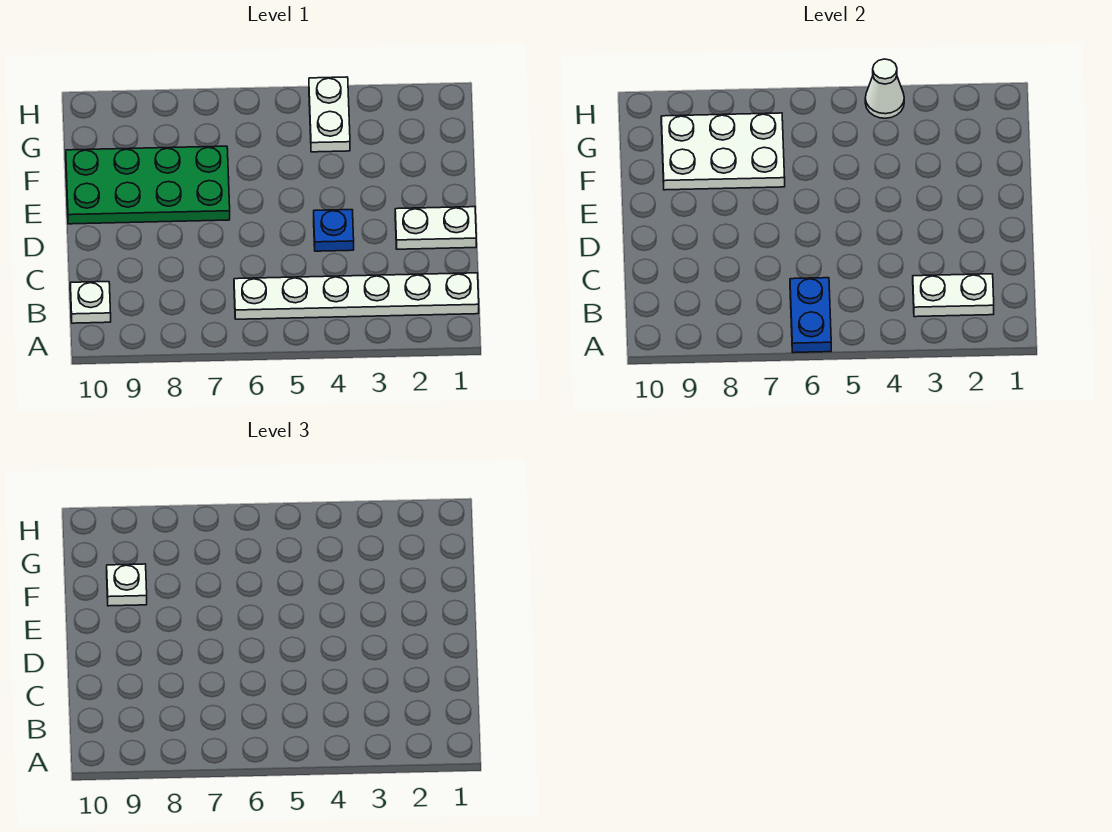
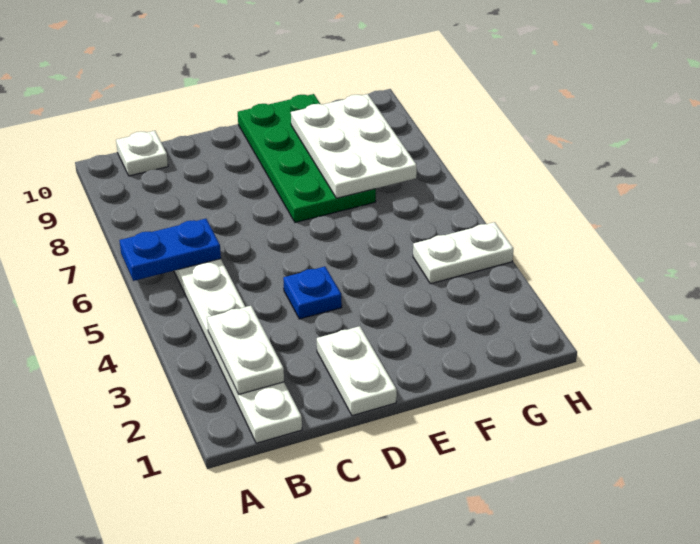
white plate F9 level 3 -> none
white cone H4 level 2 -> none

